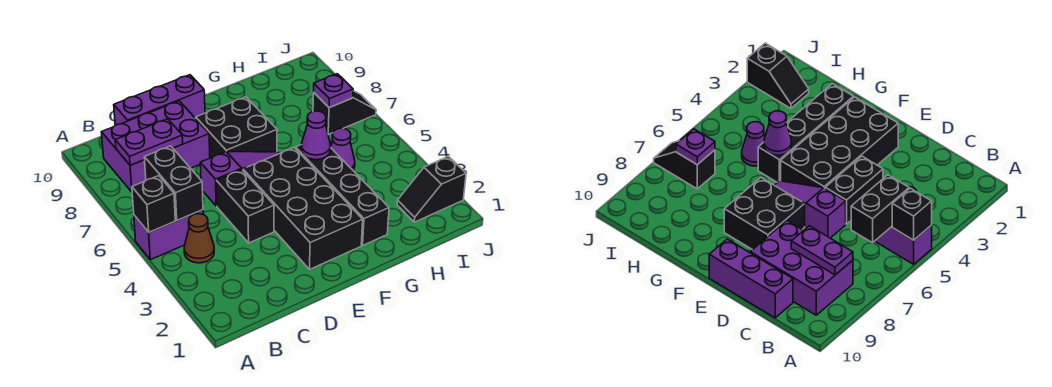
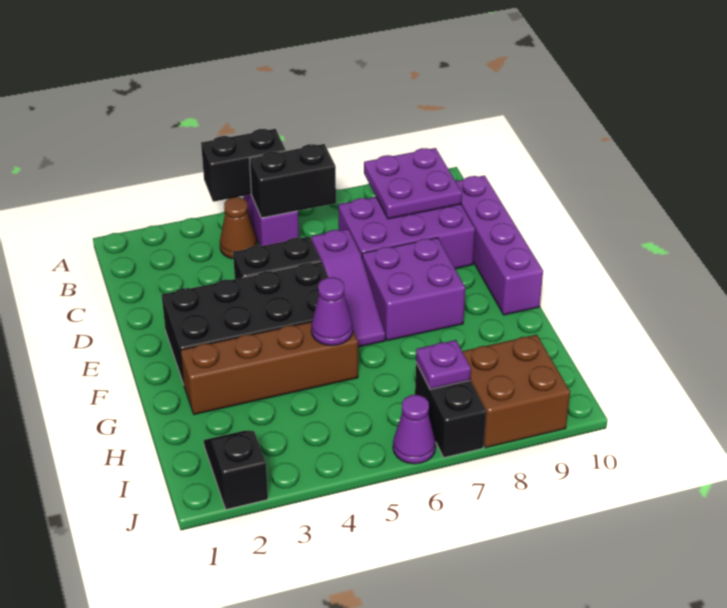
black brick A5 level 2 -> black brick A4:A5 level 2
purple brick B8:D9 level 1 -> purple brick C7:D9 level 1
purple plate B8:C8 level 2 -> purple plate B8:C9 level 2
purple brick C10:E10 level 1 -> purple brick C10:F10 level 1
black brick E7:F8 level 1 -> purple brick E7:F8 level 1
black brick G2:G5 level 1 -> brown brick G2:G5 level 1
purple cone H5 level 1 -> purple cone J6 level 1
black slope I7:J7 level 1 top I -> black brick I7:J7 level 1
none -> brown brick I8:J9 level 1

